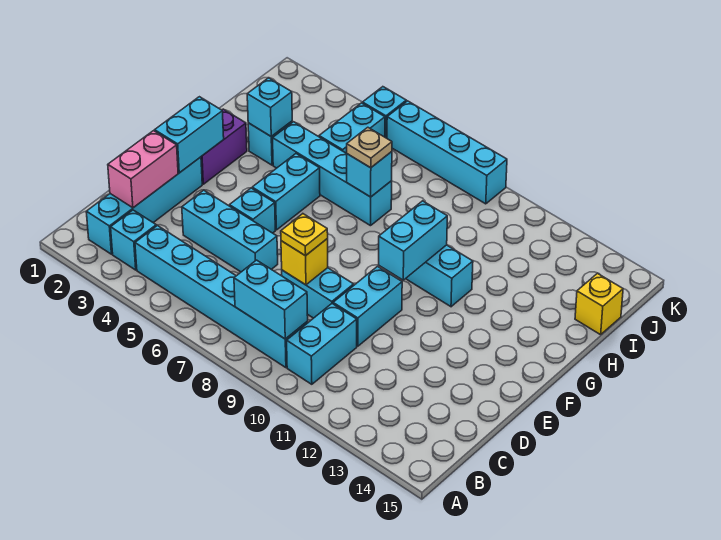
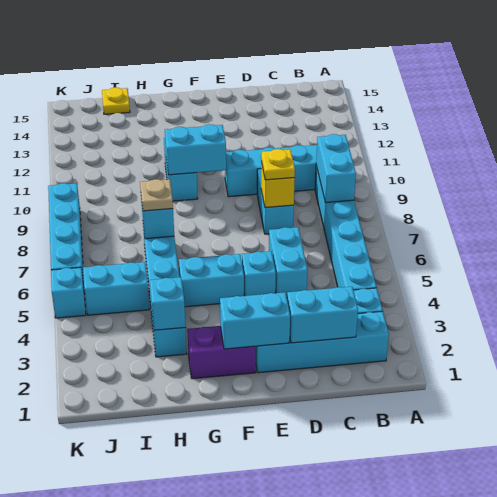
pink brick C2:D2 level 2 -> cyan brick C2:D2 level 2
cyan brick D4:D6 level 1 -> cyan brick D5:D6 level 1
yellow brick I15 level 1 -> yellow plate I15 level 1

